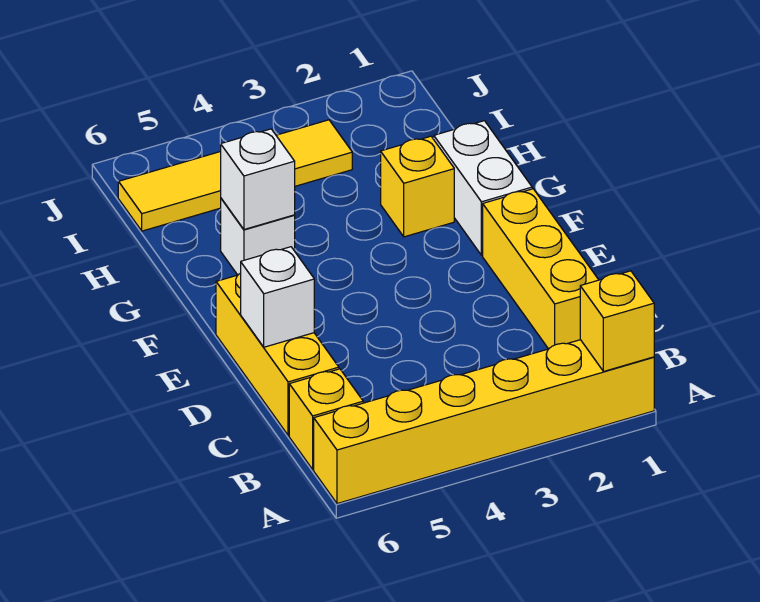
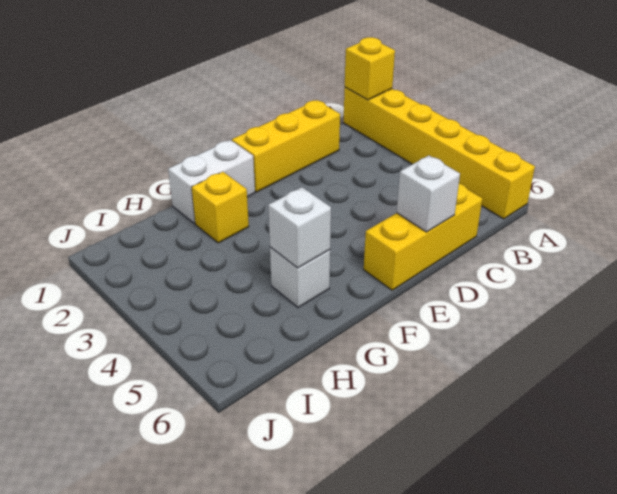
yellow brick B6 level 1 -> none
yellow tile I3:I6 level 1 -> none

